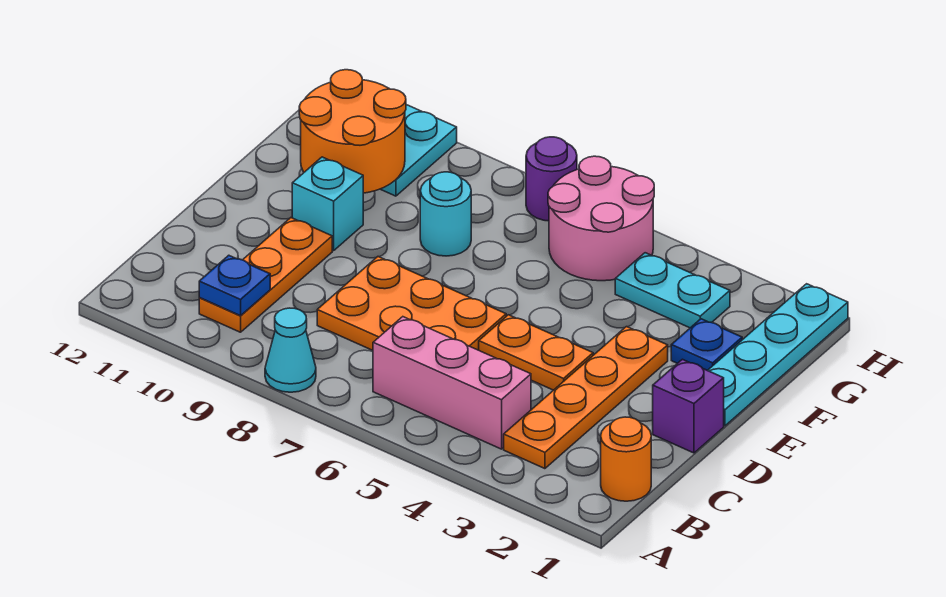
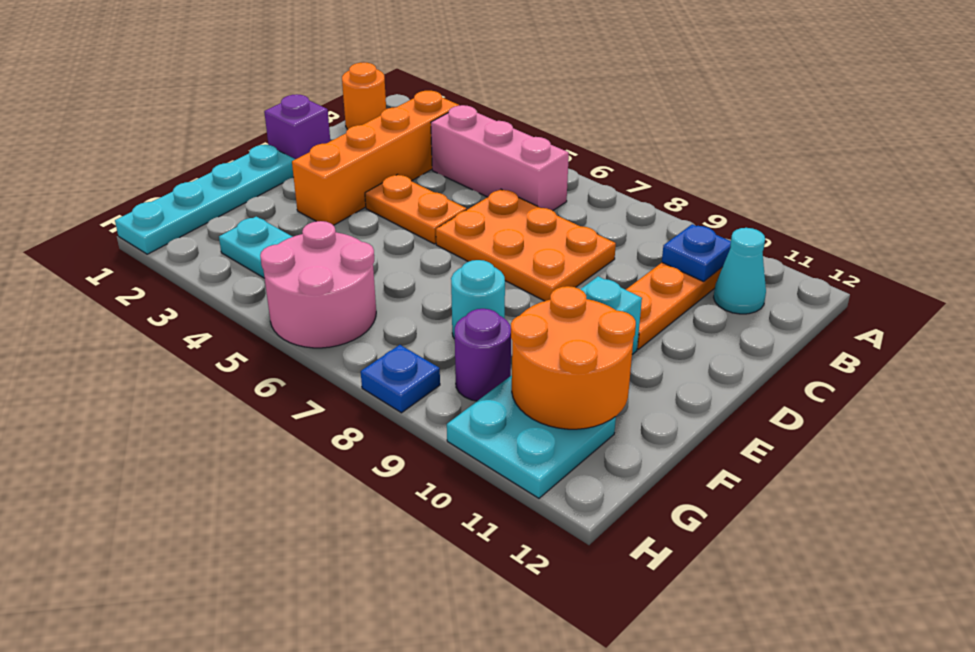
cyan cone A8 level 1 -> cyan cone B11 level 1
orange plate B3:E3 level 1 -> orange brick B3:E3 level 1
blue plate F2 level 1 -> blue plate H8 level 1
purple round brick H7 level 1 -> purple round brick G9 level 1

